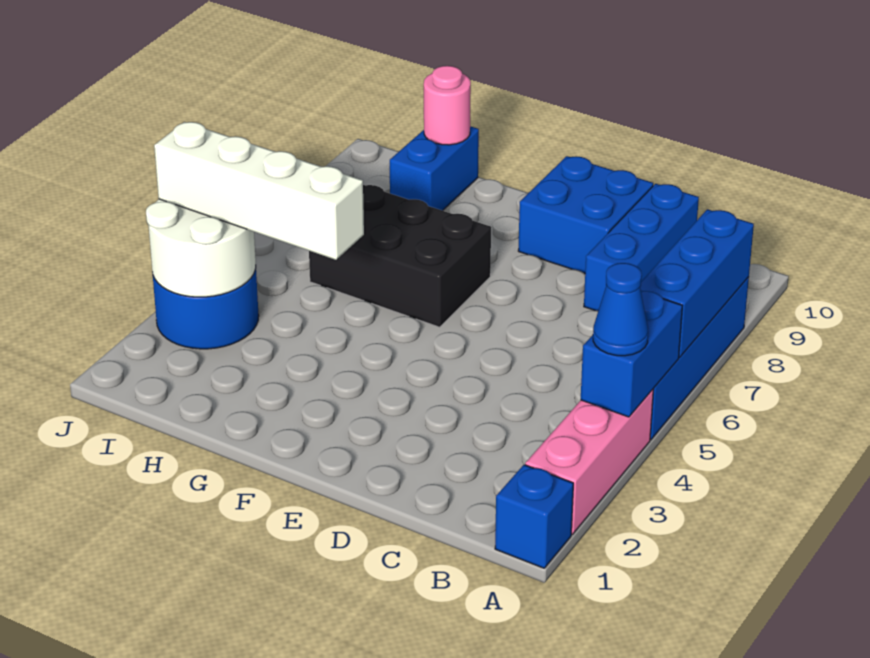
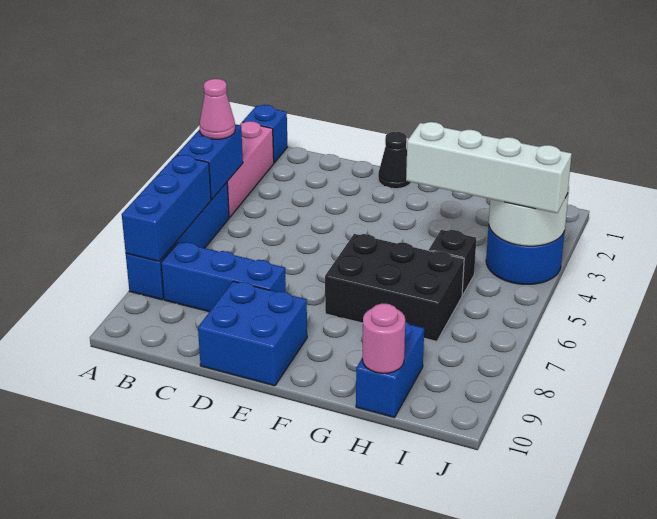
blue cone A4 level 3 -> pink cone A4 level 3
blue brick C8:C10 level 1 -> blue brick B8:D8 level 1
none -> black cone E1 level 1
none -> black brick H5 level 1

